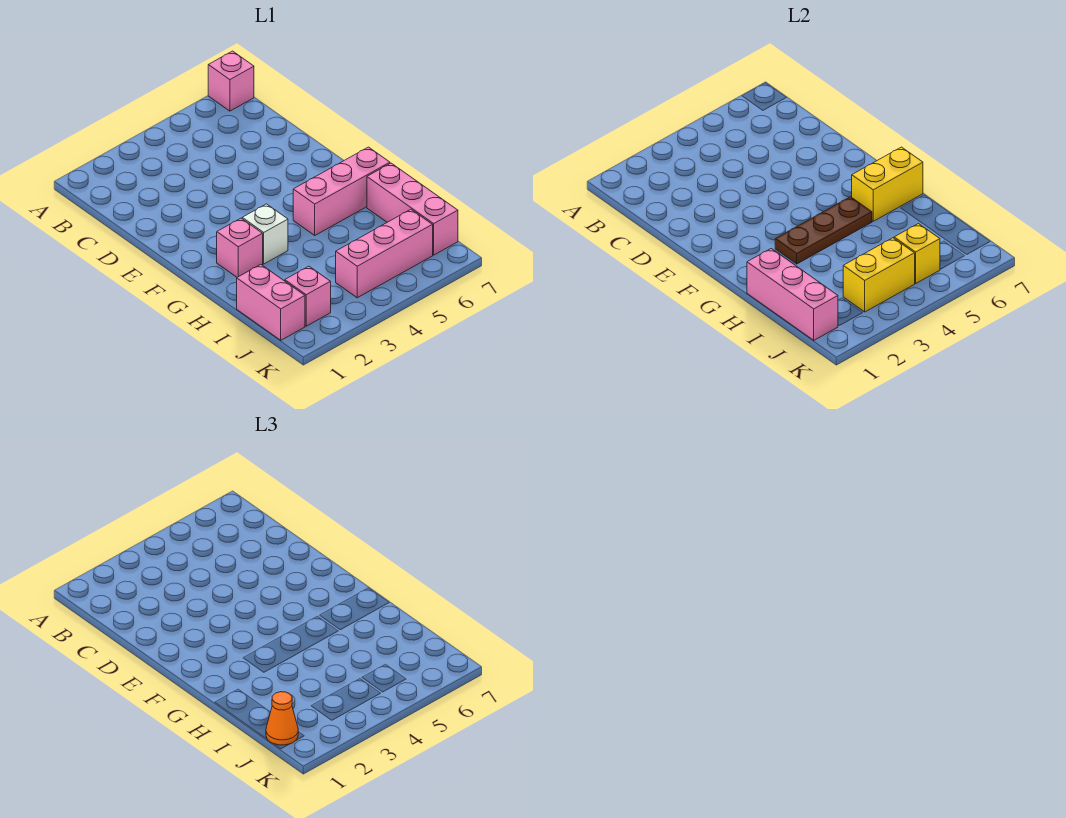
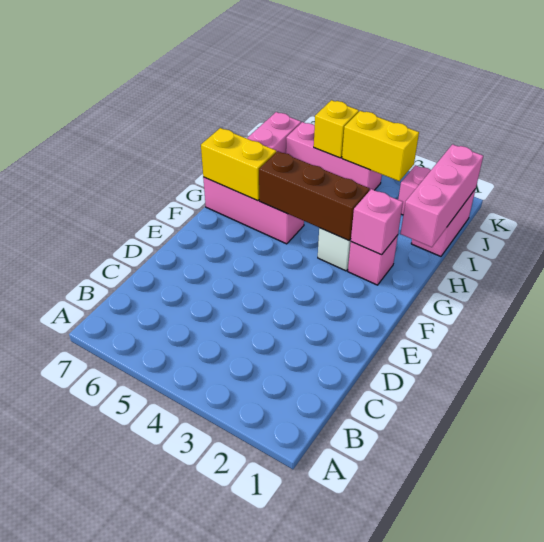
pink brick A7 level 1 -> pink brick G2 level 2
brown plate G3:G5 level 2 -> brown brick G3:G5 level 2
orange cone J1 level 3 -> none

